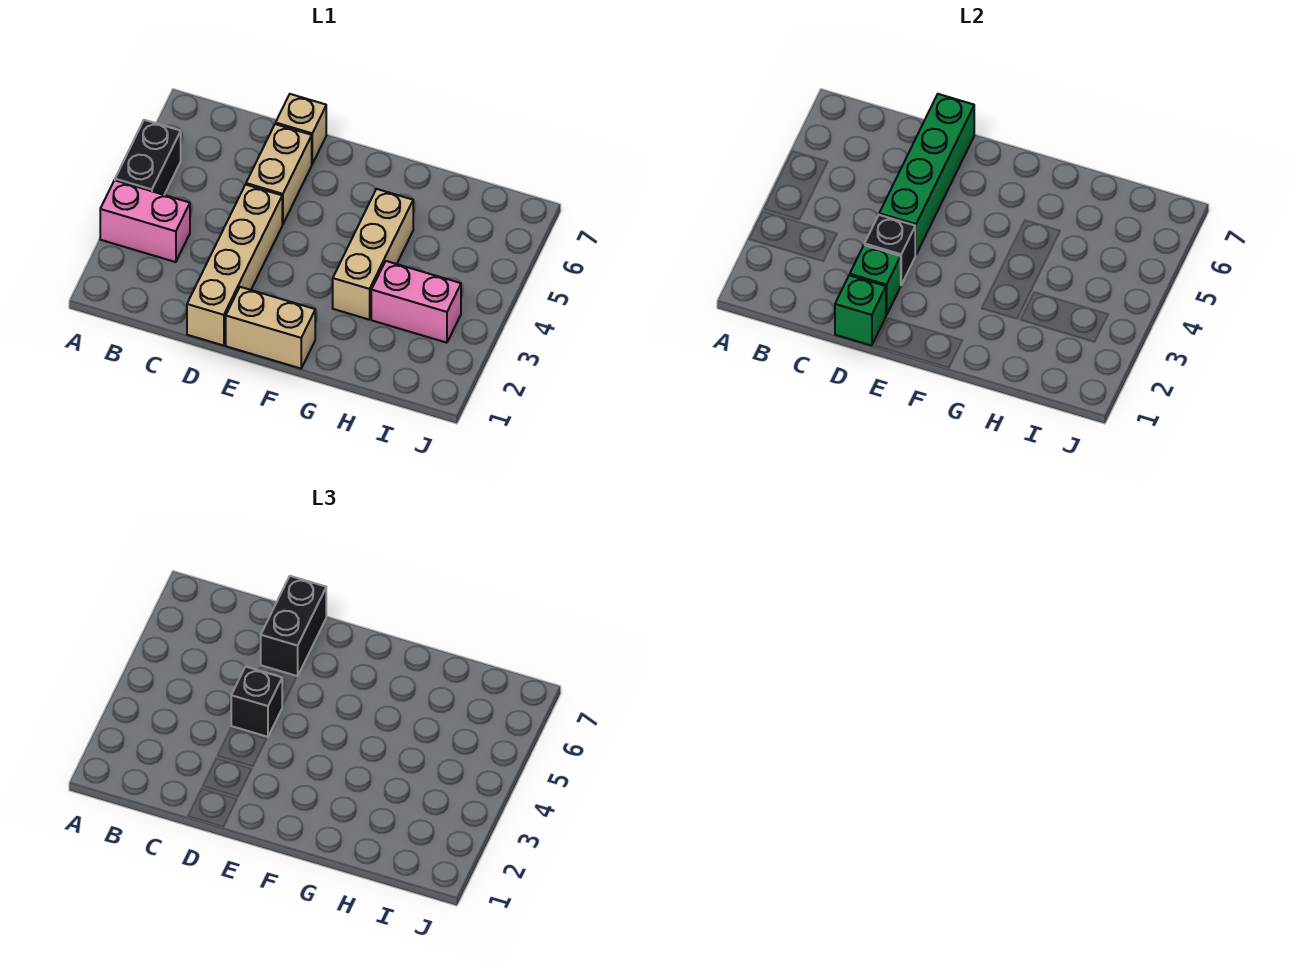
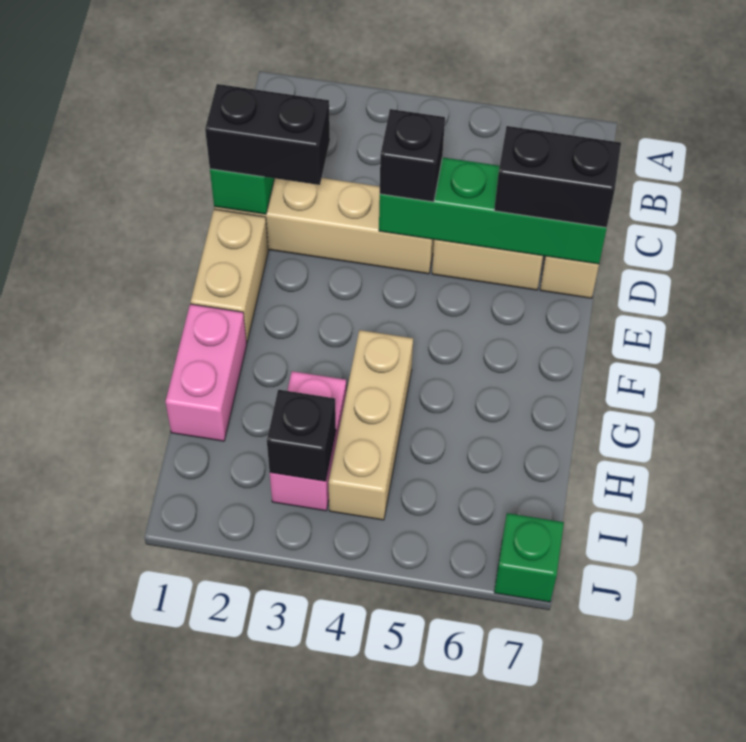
pink brick A3:B3 level 1 -> pink brick G1:H1 level 1
black brick A4:A5 level 1 -> black brick D1:D2 level 3
green brick D2 level 2 -> green brick J7 level 1
black brick D3 level 2 -> black brick I3 level 2
tan brick G3:G5 level 1 -> tan brick G4:I4 level 1

